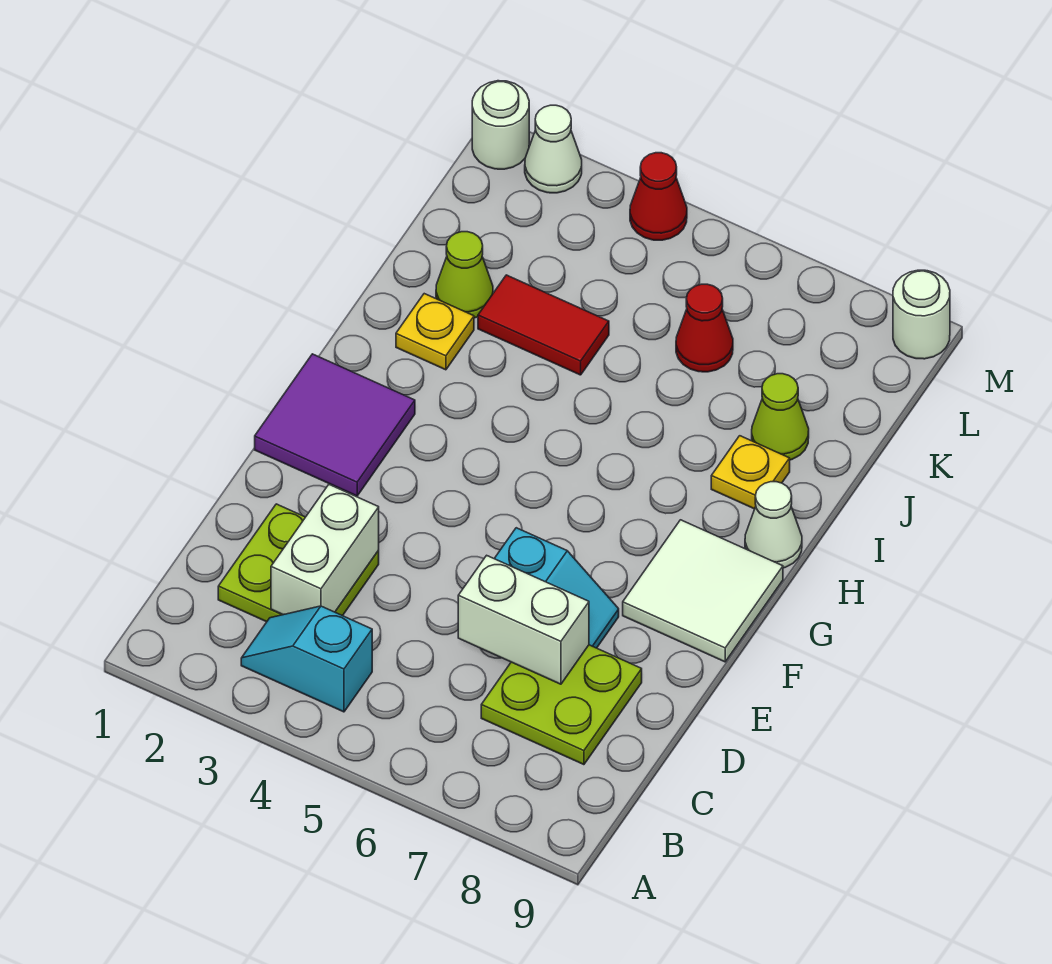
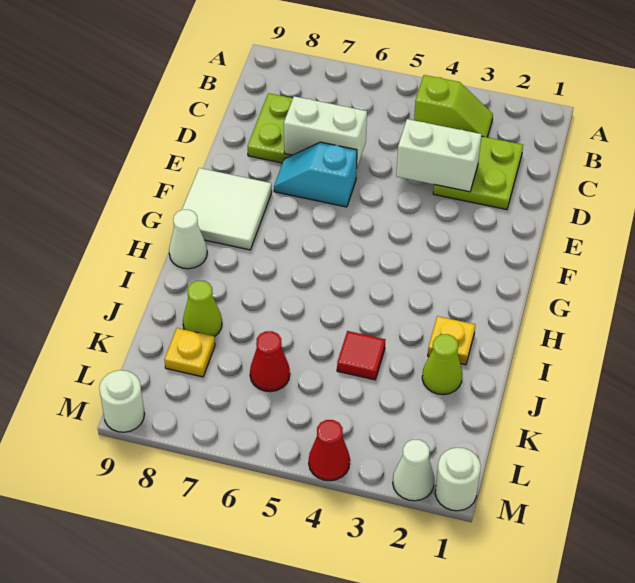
cyan slope B3:B4 level 1 top 4 -> lime slope B3:B4 level 1 top 4
white brick C3:D3 level 2 -> white brick D3:D4 level 2
purple tile F1:G2 level 1 -> none
yellow plate I8 level 1 -> yellow plate K8 level 1
red tile J3:J4 level 1 -> red tile J4 level 1

